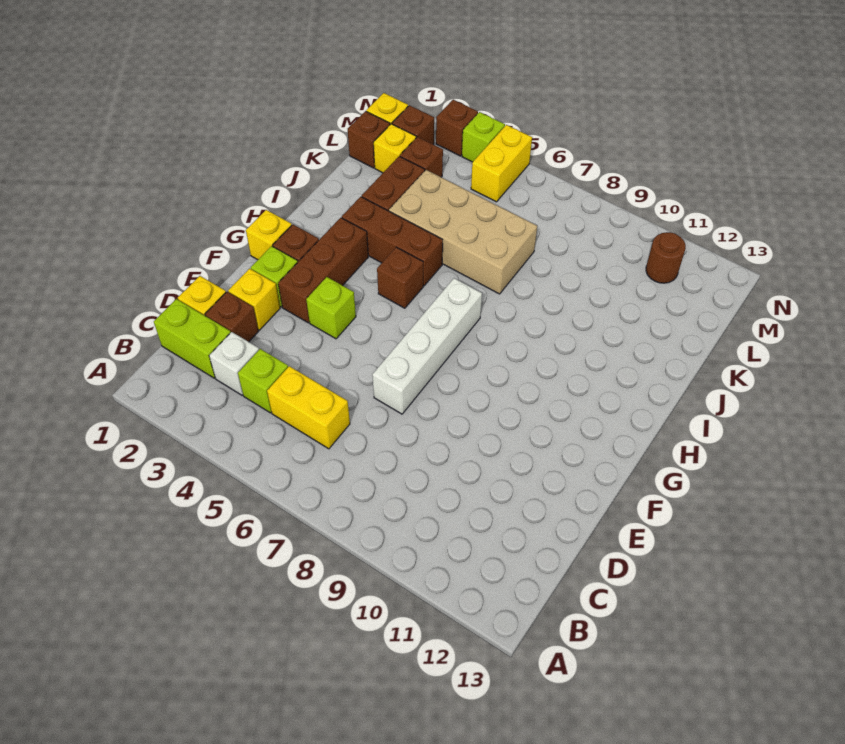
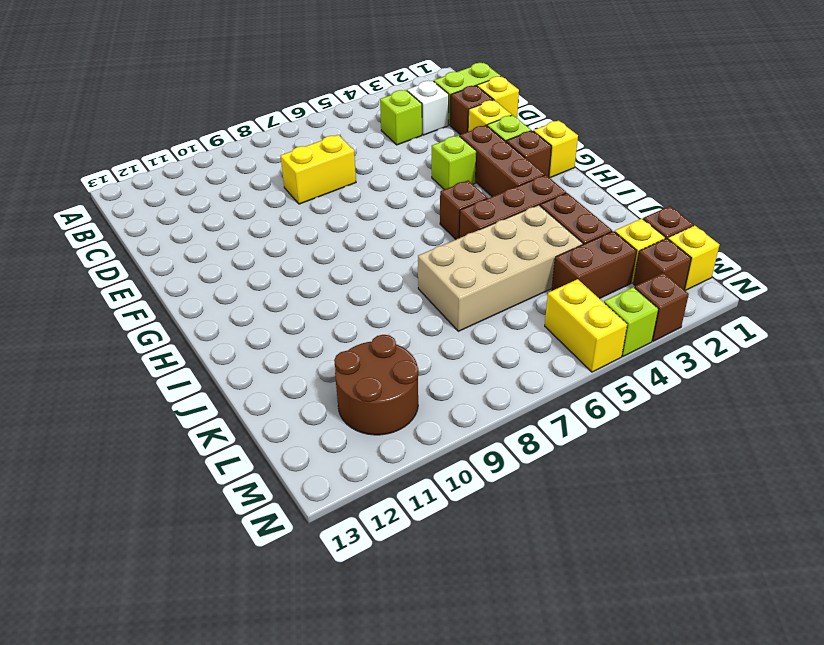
yellow brick C5:C6 level 1 -> yellow brick D7:D8 level 1
white brick E7:H7 level 1 -> none
brown brick L3 level 1 -> brown brick L3:L4 level 1
brown round brick M11 level 1 -> brown round brick L10:M11 level 1

